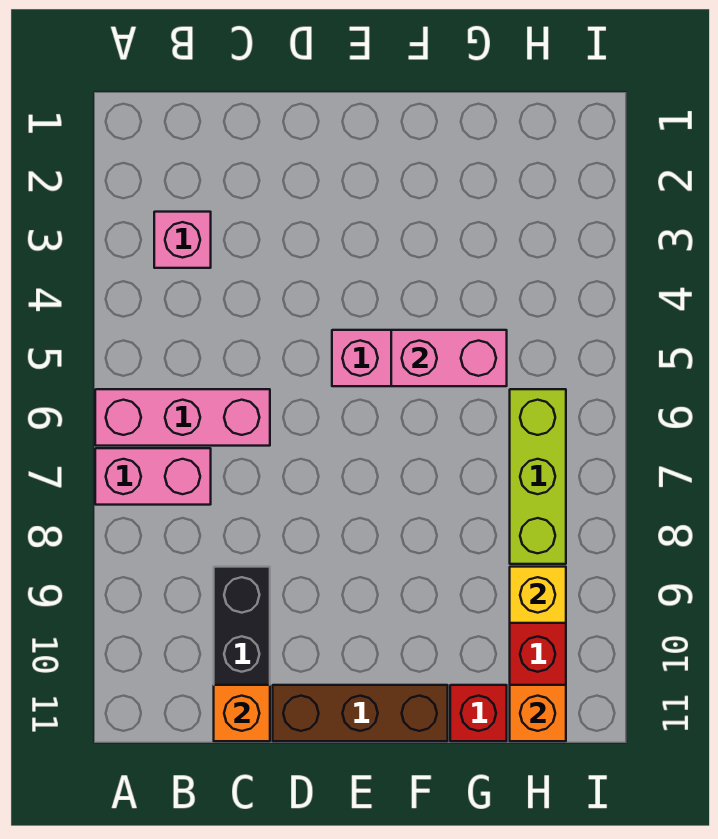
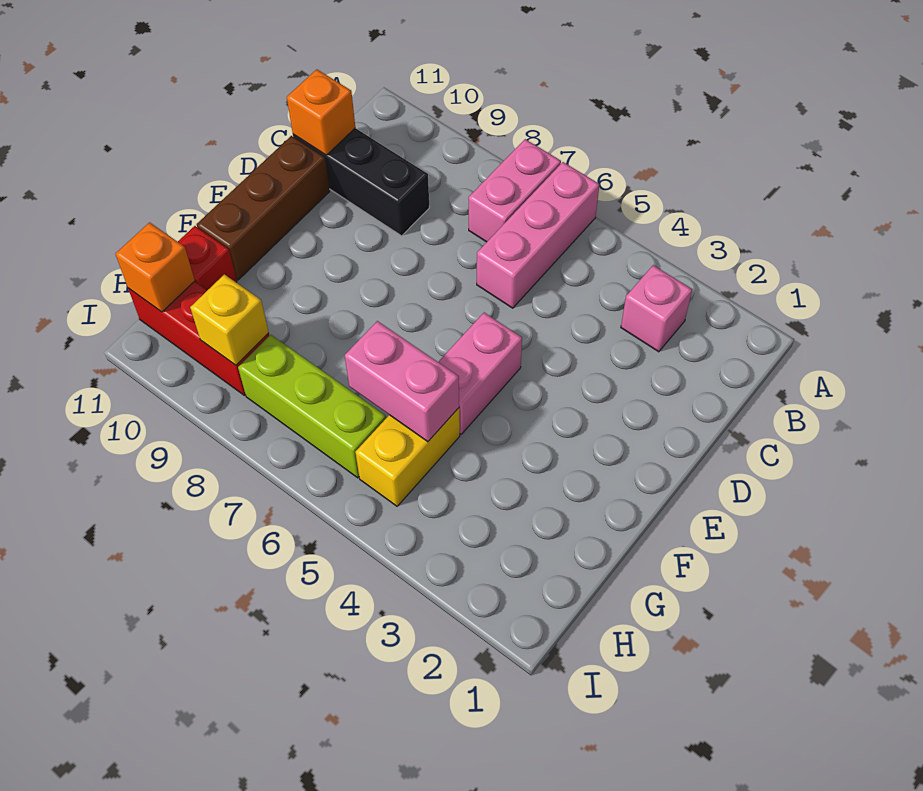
pink brick F5:G5 level 2 -> pink brick G5:G6 level 2
none -> yellow brick G5:H5 level 1

